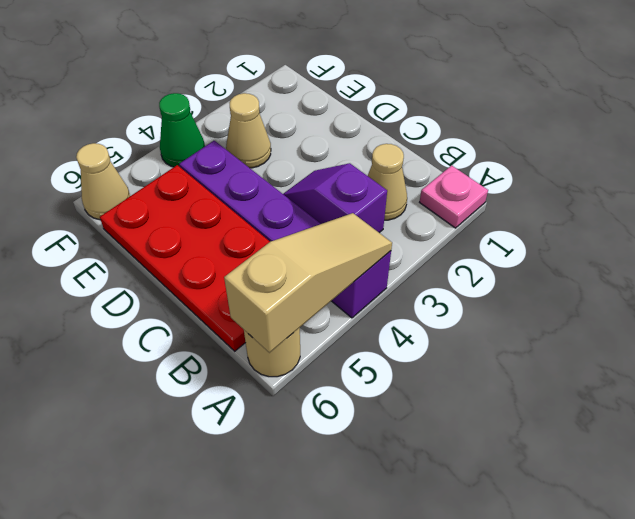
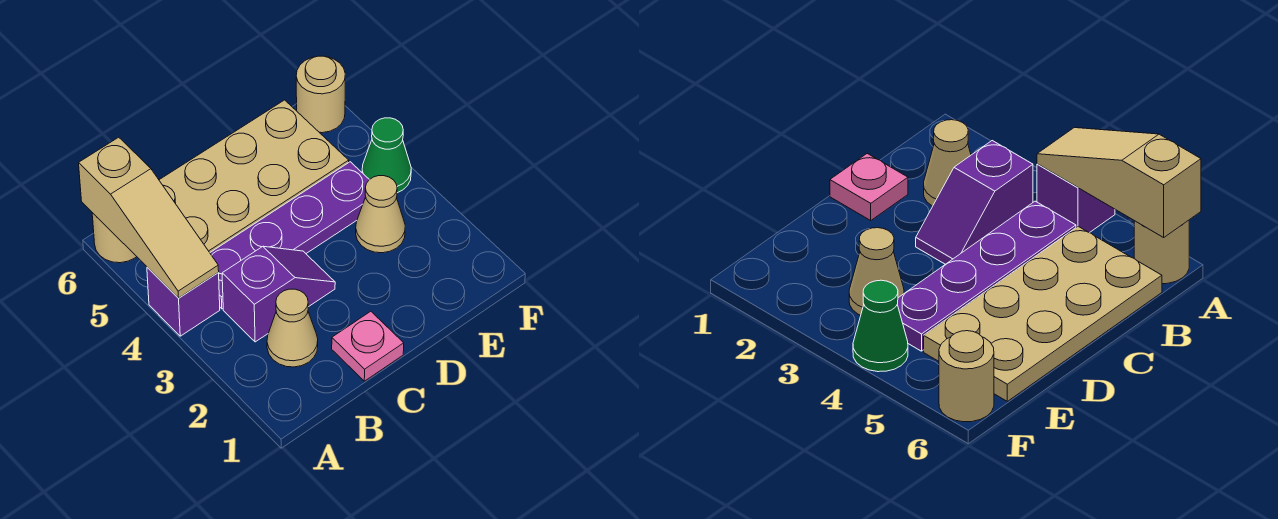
pink plate A1 level 1 -> pink plate C1 level 1
red plate B5:E6 level 1 -> tan plate B5:E6 level 1
tan cone F6 level 1 -> tan round brick F6 level 1

